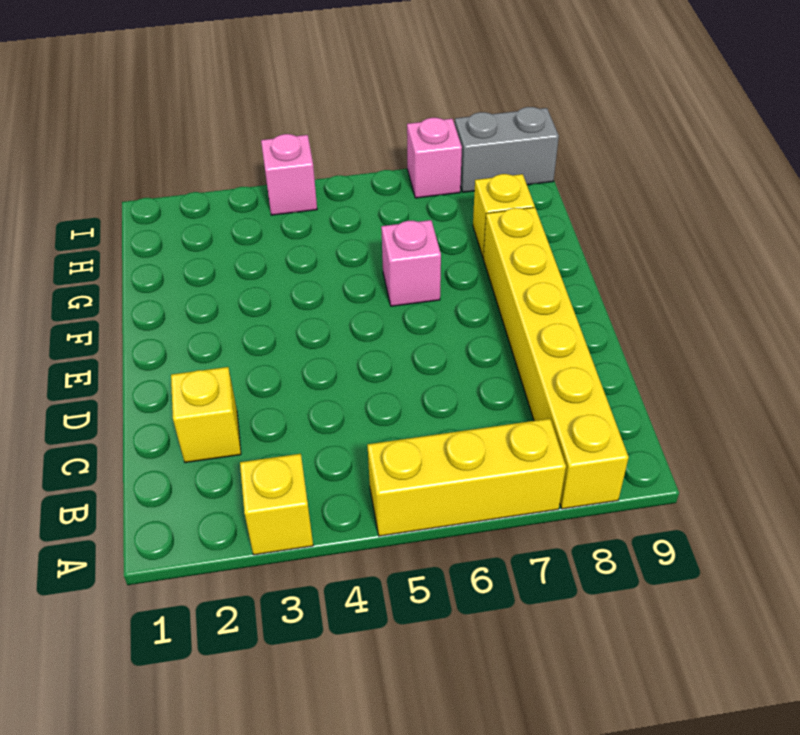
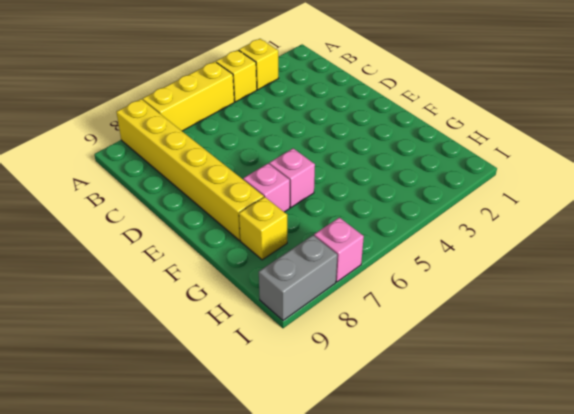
yellow brick C2 level 1 -> yellow brick A4 level 1
pink brick I4 level 1 -> pink brick F7 level 1

